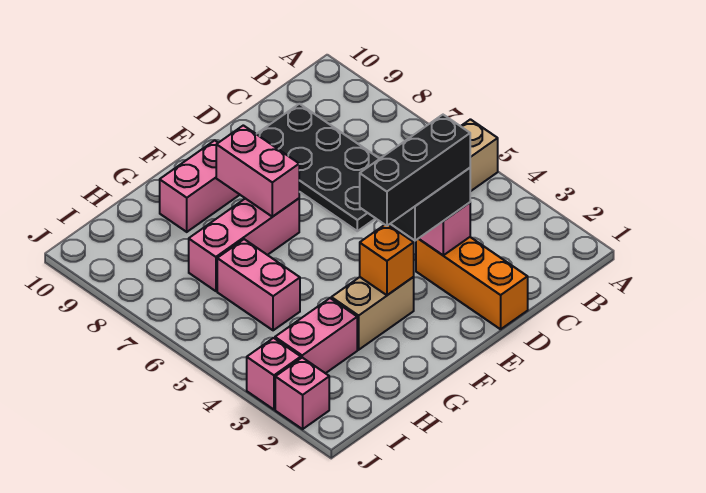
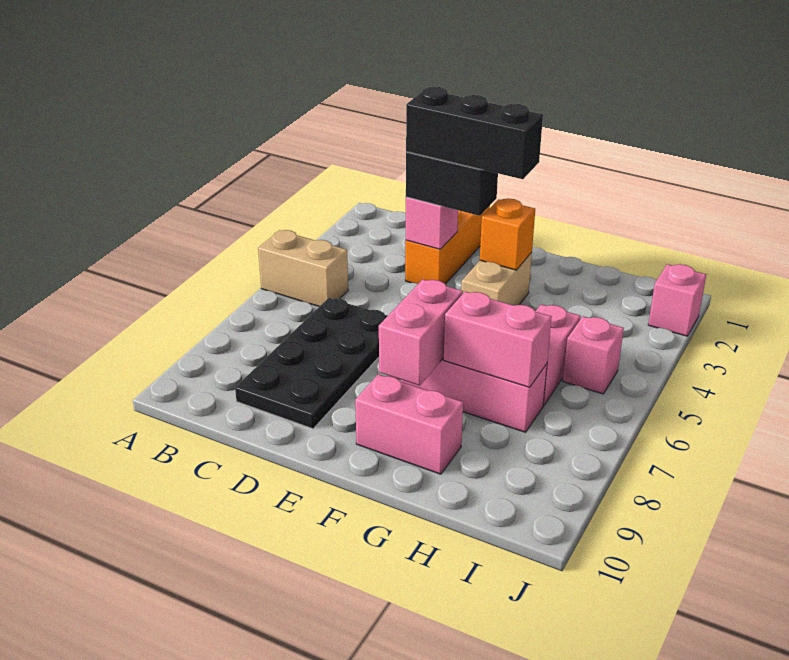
tan brick F3:G3 level 1 -> tan brick F3:F4 level 1
pink brick H3:I3 level 1 -> pink brick G7:H7 level 2
pink brick J3 level 1 -> pink brick I5 level 1

